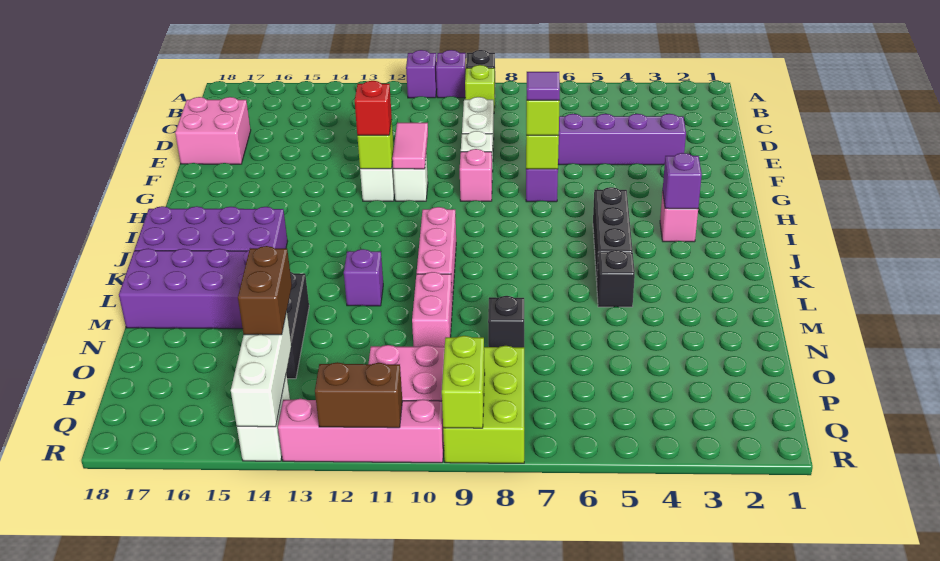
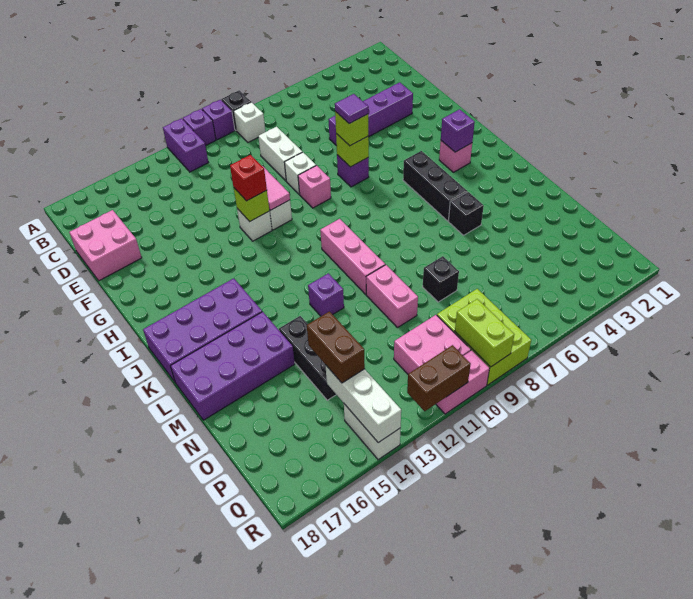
none -> purple brick A12:B12 level 1
lime brick B9 level 1 -> white brick B9 level 1
pink brick R10:R13 level 1 -> pink brick R10:R11 level 1

